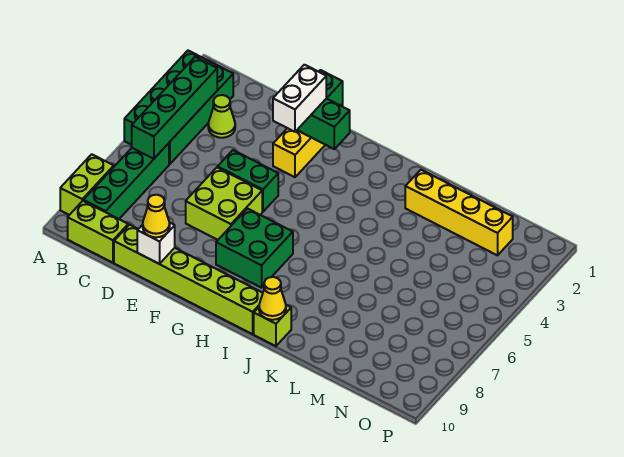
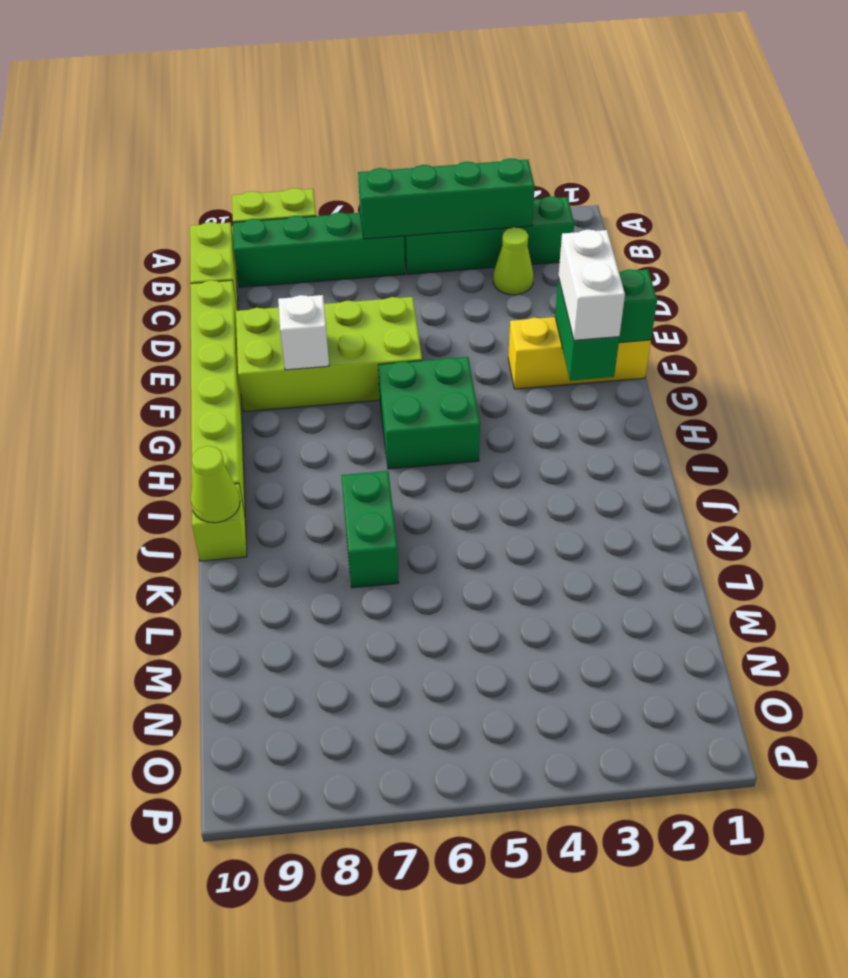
green brick A2:B5 level 1 -> green brick B2:B5 level 1
green brick E5:F5 level 1 -> green brick J7:K7 level 1
lime brick E6:F7 level 1 -> lime brick E6:F9 level 1
white brick E10 level 2 -> white brick F8 level 2
yellow cone E10 level 3 -> none
white brick F2:F3 level 3 -> white brick F2:G2 level 3
green brick G7:H8 level 1 -> green brick G5:H6 level 1
yellow cone J10 level 2 -> lime cone J10 level 2
yellow brick K2:N2 level 1 -> none

